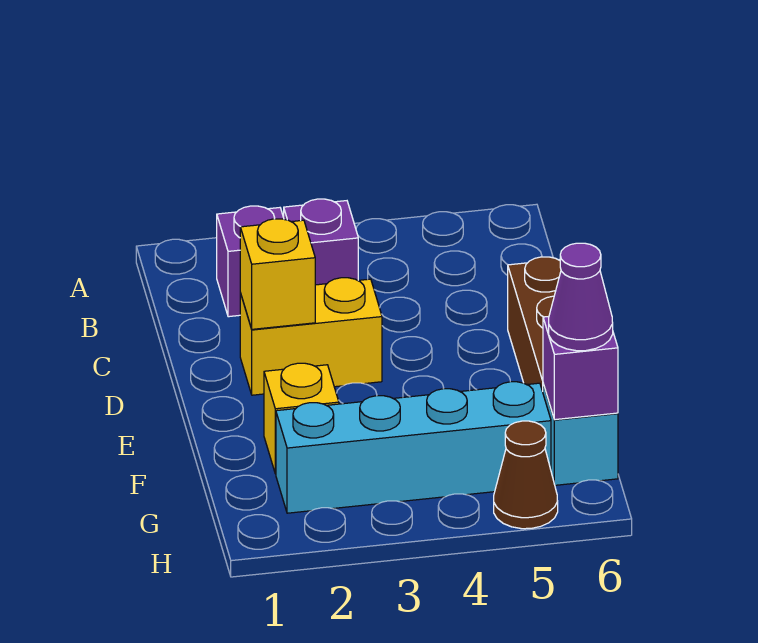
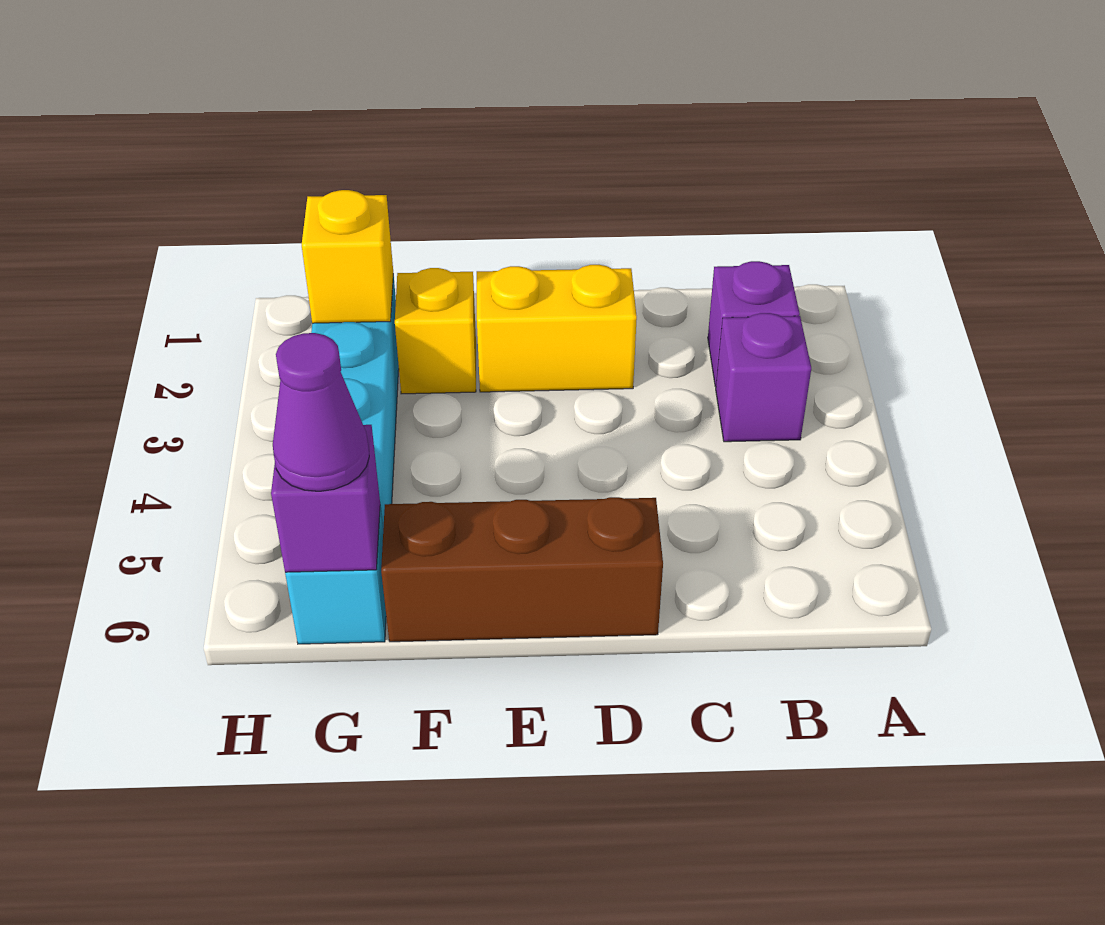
yellow brick D2:D3 level 1 -> yellow brick D2:E2 level 1
yellow brick D2 level 2 -> yellow brick G2 level 2
brown cone H5 level 1 -> none

